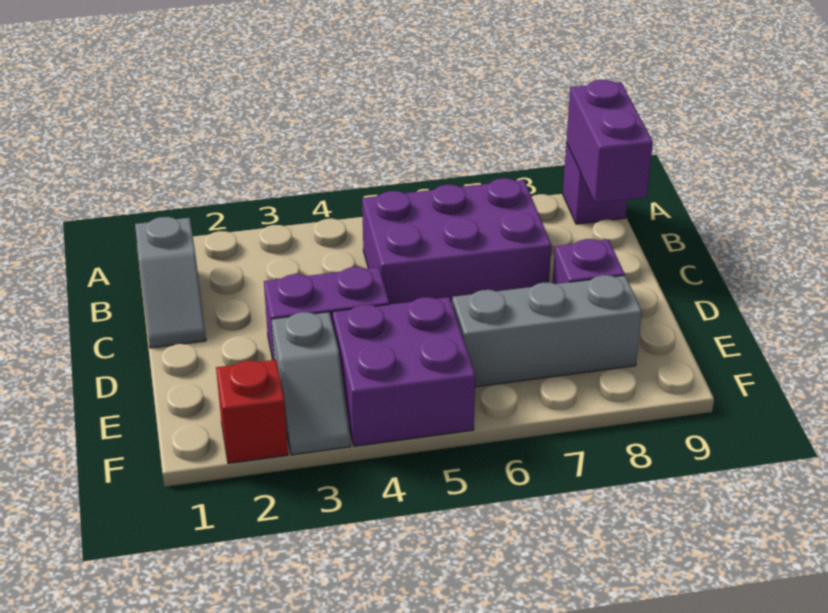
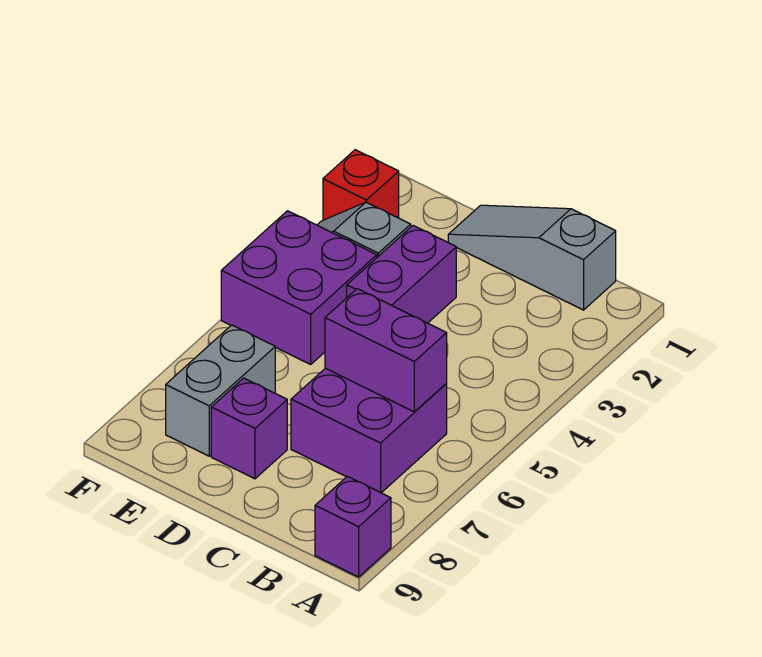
purple brick A9:B9 level 2 -> purple brick B6:C6 level 2
grey slope B1:C1 level 1 top B -> grey slope B1:D1 level 1 top B
purple brick B5:C7 level 1 -> purple brick B6:C7 level 1
grey brick E6:E8 level 1 -> grey brick E7:E8 level 1

